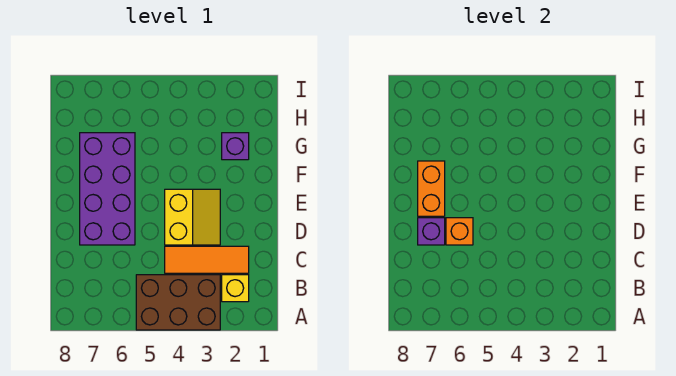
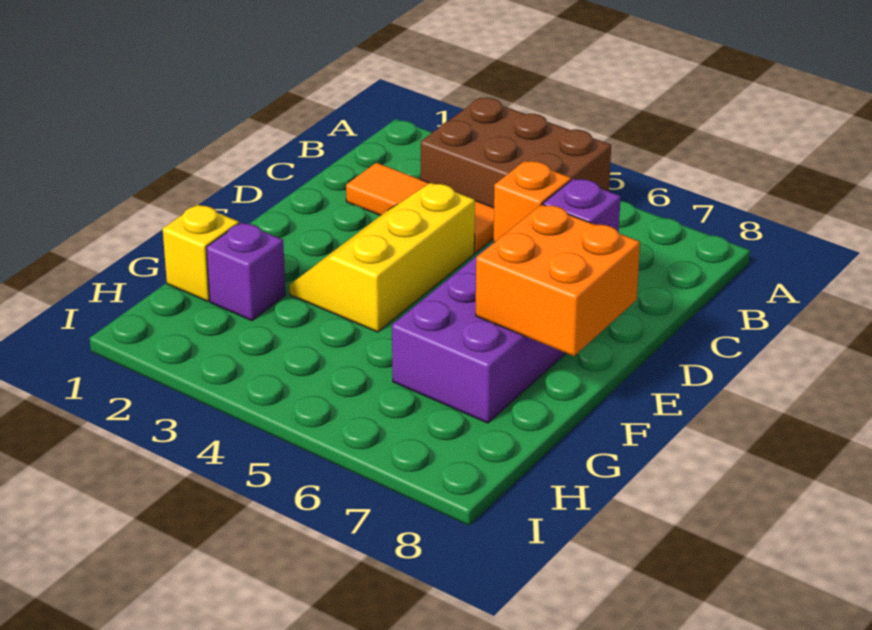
yellow brick B2 level 1 -> yellow brick G1 level 1
yellow slope D3:E4 level 1 top 4 -> yellow slope D3:F4 level 1 top 4
orange brick E7:F7 level 2 -> orange brick E7:F8 level 2

